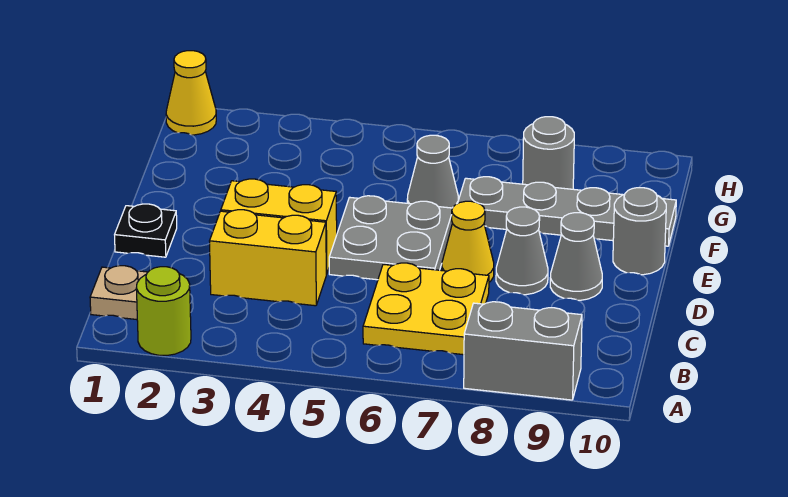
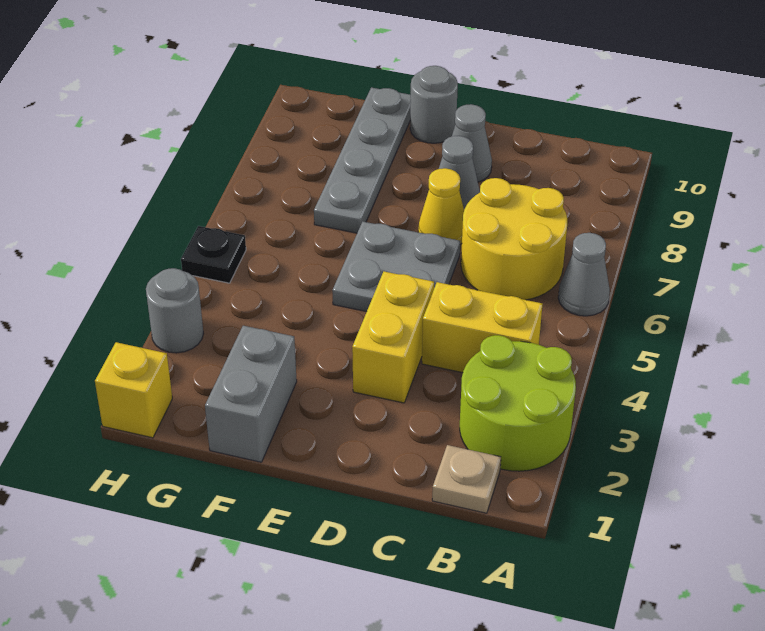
lime round brick A2 level 1 -> lime round brick A2:B3 level 1
grey brick A8:A9 level 1 -> grey brick F1:F2 level 1
yellow plate B6:C7 level 1 -> yellow round brick B6:C7 level 1
yellow brick C3:C4 level 1 -> yellow brick B4:C4 level 1
black plate D1 level 1 -> black plate H5 level 1
grey cone F6 level 1 -> grey cone A6 level 1
grey round brick G8 level 1 -> grey round brick H3 level 1
yellow cone H1 level 1 -> yellow brick H1 level 1

